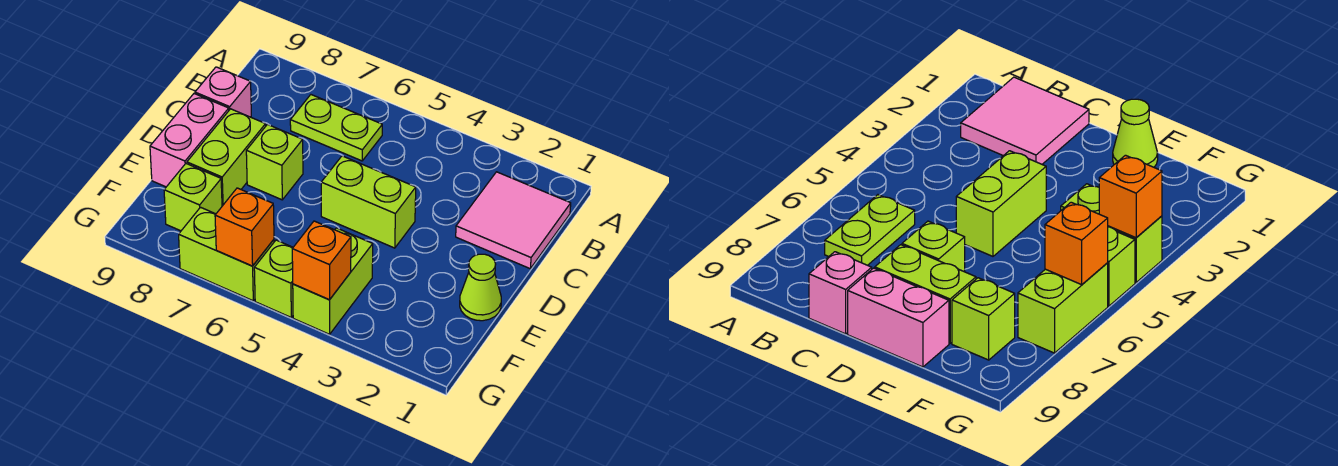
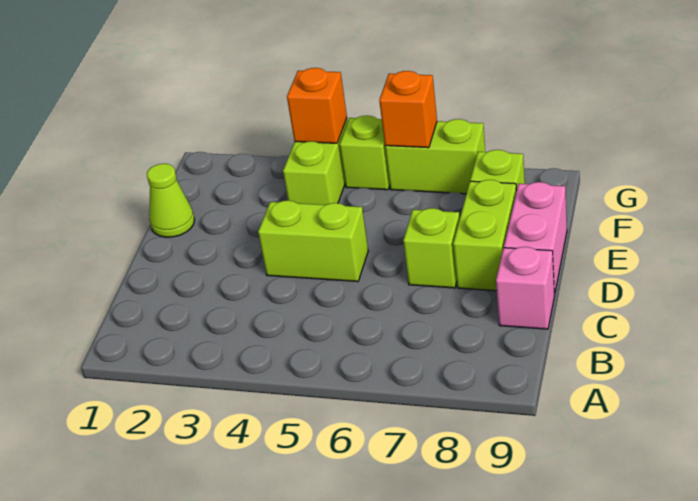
pink tile B1:C2 level 1 -> none
lime plate B6:B7 level 1 -> none

